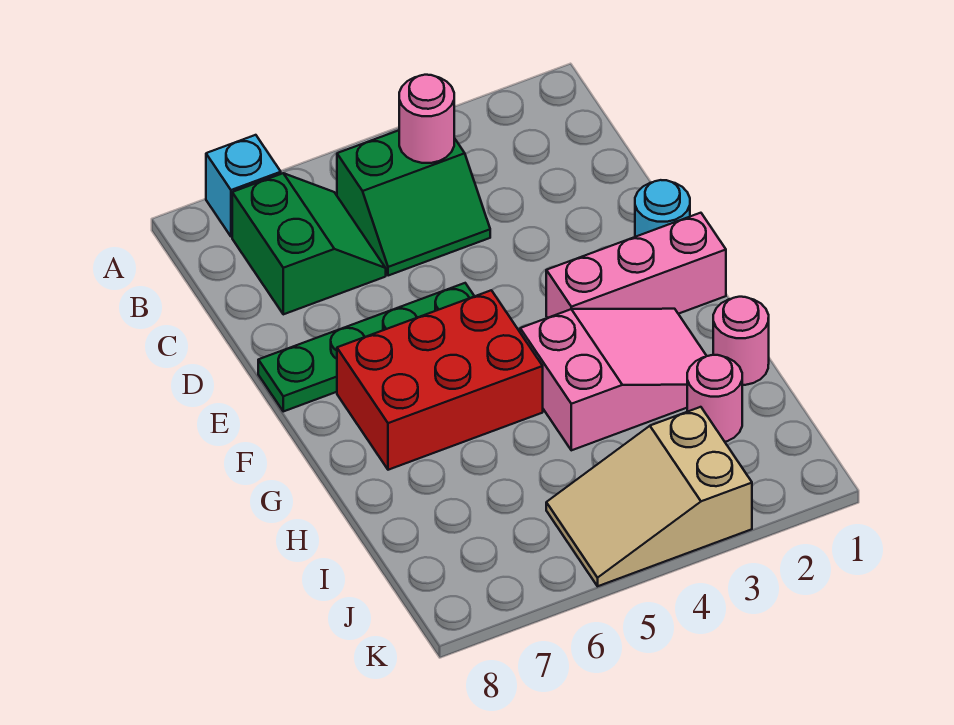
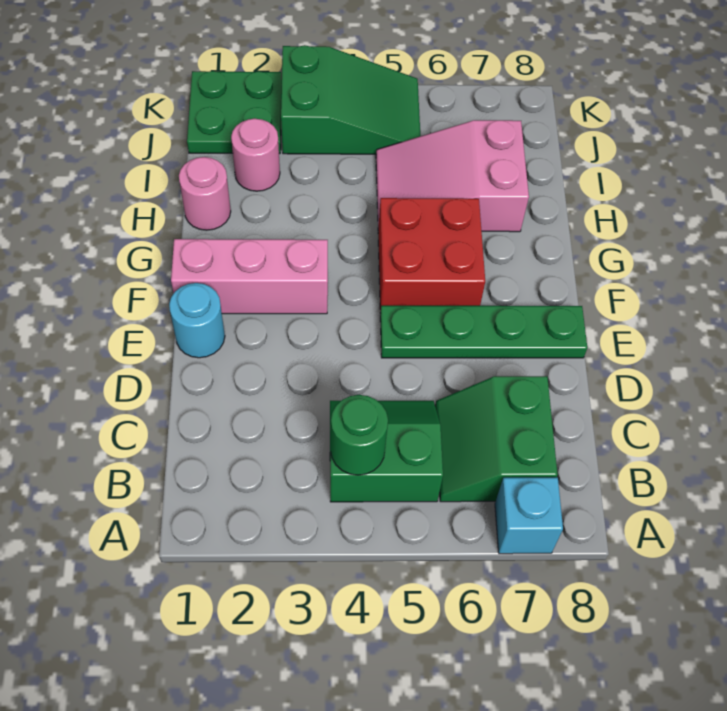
pink round brick B4 level 2 -> green round brick B4 level 2
red brick F5:G7 level 1 -> red brick F5:G6 level 1
pink slope G2:H4 level 1 top 4 -> pink slope H5:I7 level 1 top 7
none -> green plate J1:K2 level 1
tan slope J3:K5 level 1 top 3 -> green slope J3:K5 level 1 top 3

